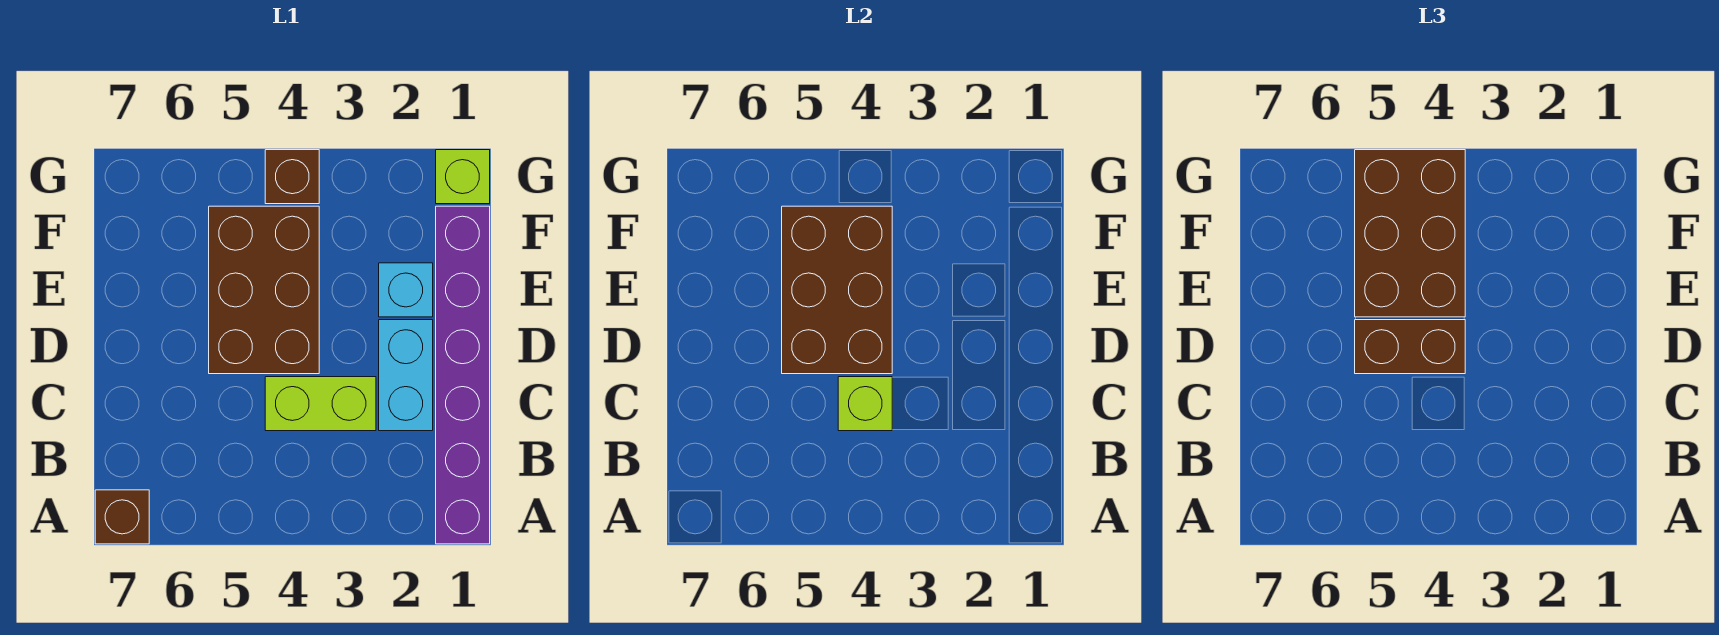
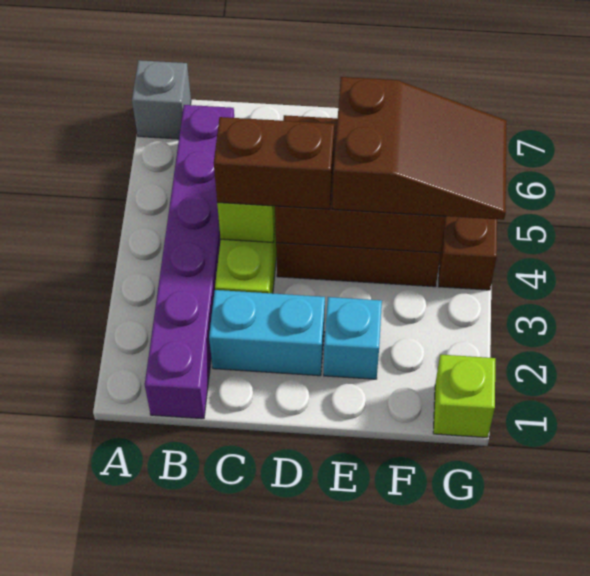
purple brick A1:F1 level 1 -> purple brick B1:B6 level 1
brown brick A7 level 1 -> grey brick A7 level 1
brown brick D4:D5 level 3 -> brown brick C4:D4 level 3
brown brick E4:G5 level 3 -> brown slope E4:G5 level 3 top E

